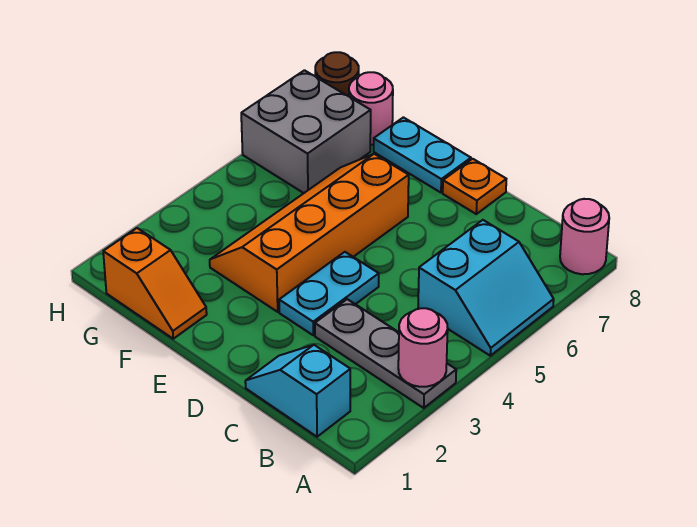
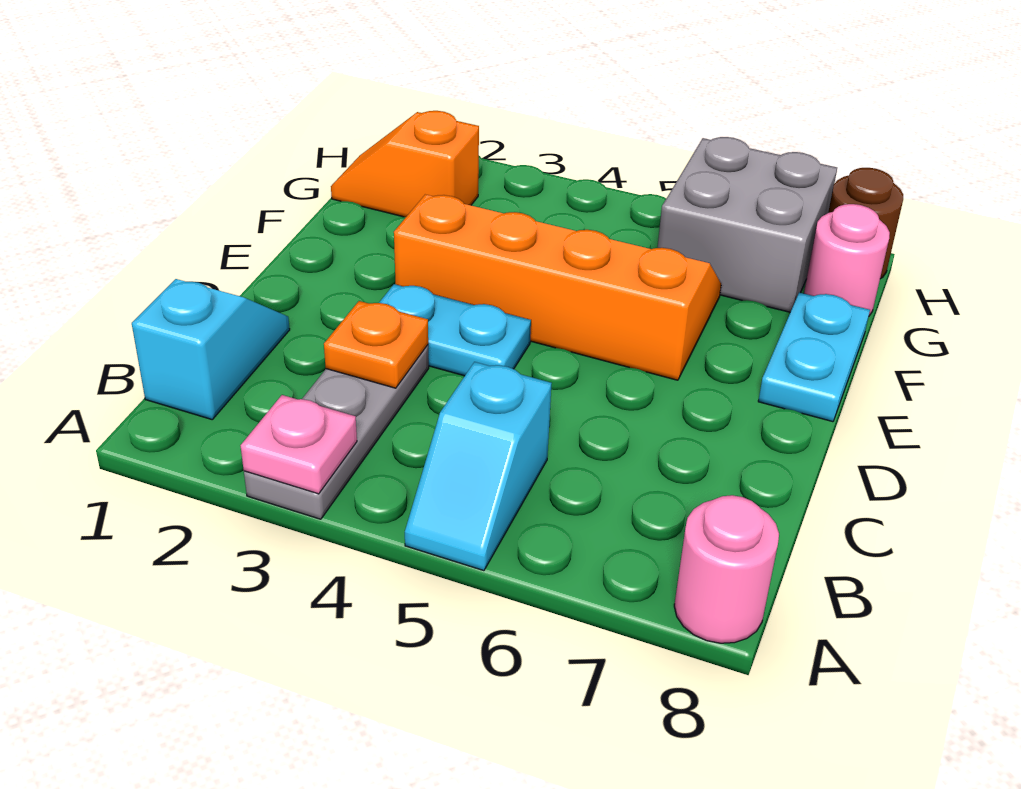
pink round brick A3 level 2 -> pink plate A3 level 2
cyan slope A5:B6 level 1 top B -> cyan slope A5:B5 level 1 top B
orange plate D8 level 1 -> orange plate C3 level 2
orange slope F1:G1 level 1 top G -> orange slope G1:G2 level 1 top 2

